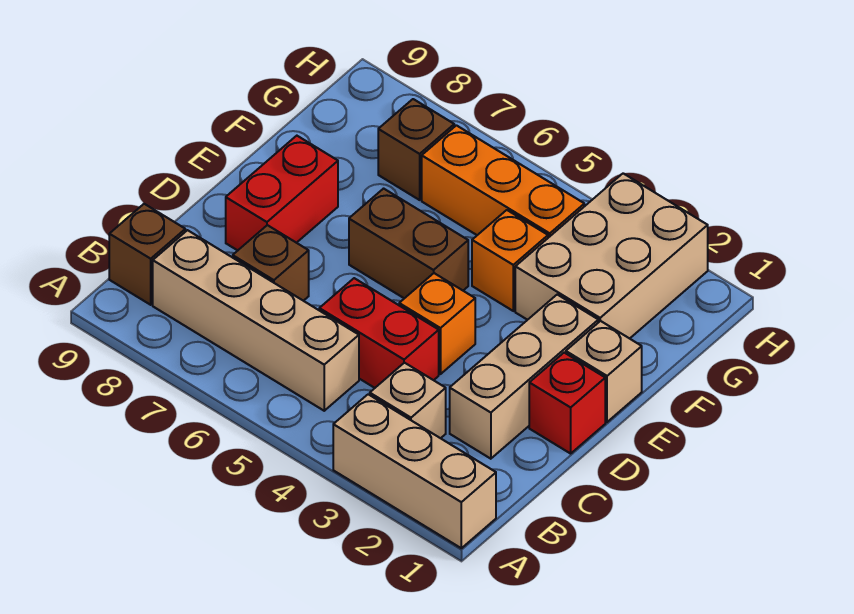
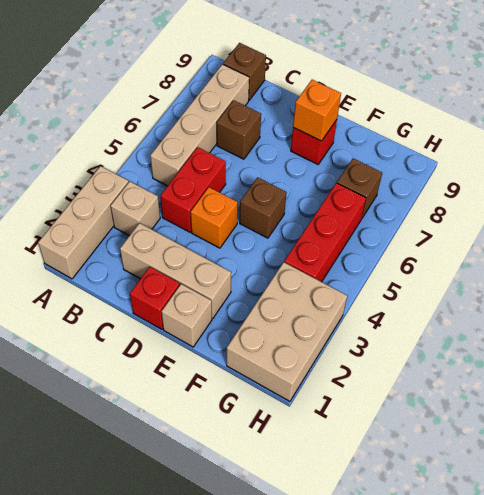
red brick D8:E8 level 1 -> red brick E8 level 1
brown brick E5:E6 level 1 -> brown brick E5 level 1
tan brick F2:H3 level 1 -> tan brick G1:H3 level 1
orange brick F4 level 1 -> orange brick E8 level 2
orange brick G4:G6 level 1 -> red brick G4:G6 level 1

